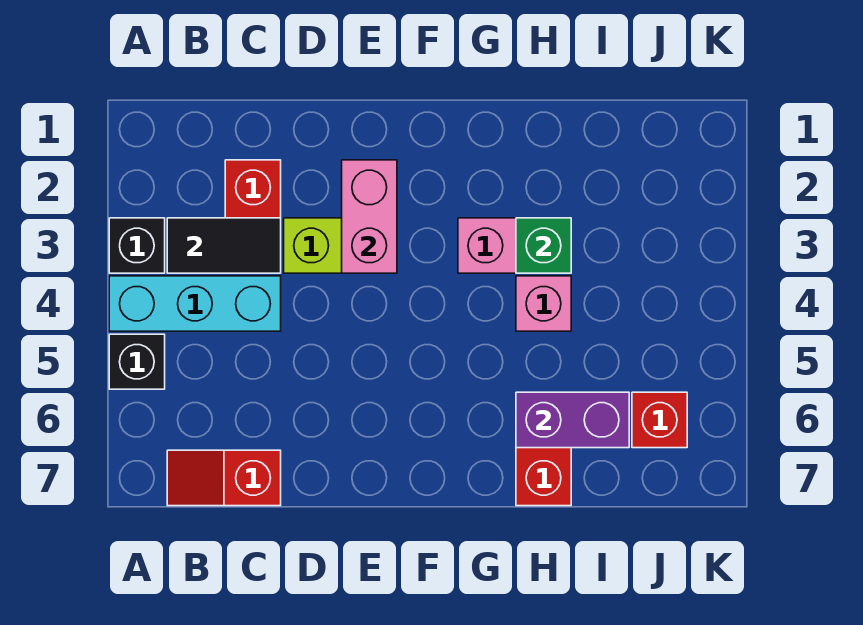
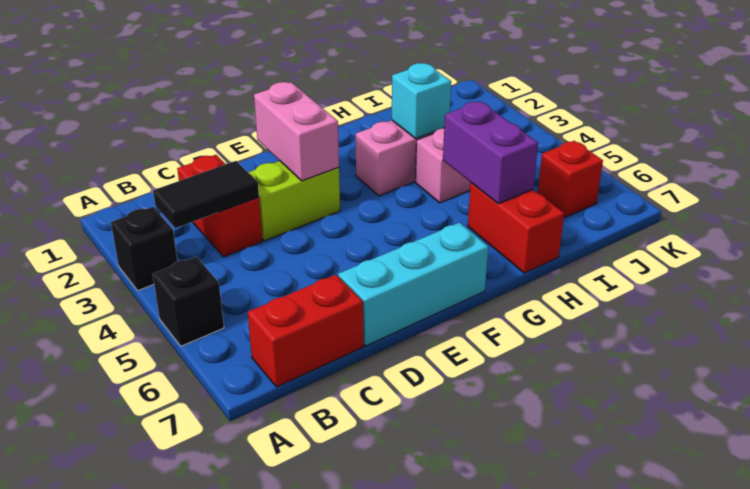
cyan brick A4:C4 level 1 -> cyan brick D7:F7 level 1
red slope B7:C7 level 1 top C -> red brick B7:C7 level 1
green brick H3 level 2 -> cyan brick H3 level 2
purple brick H6:I6 level 2 -> purple brick H5:H6 level 2

